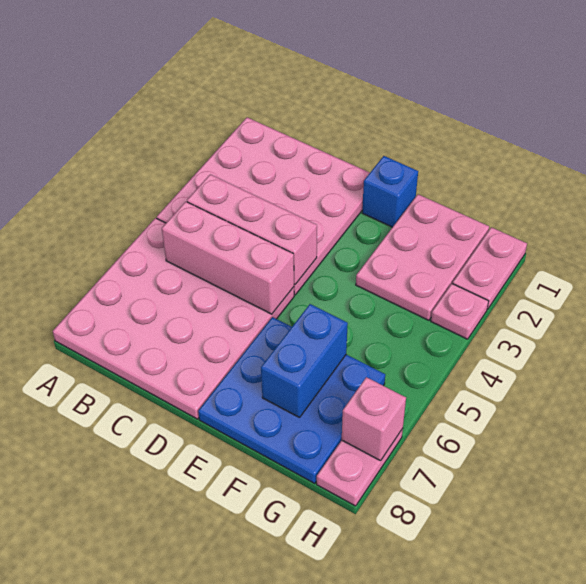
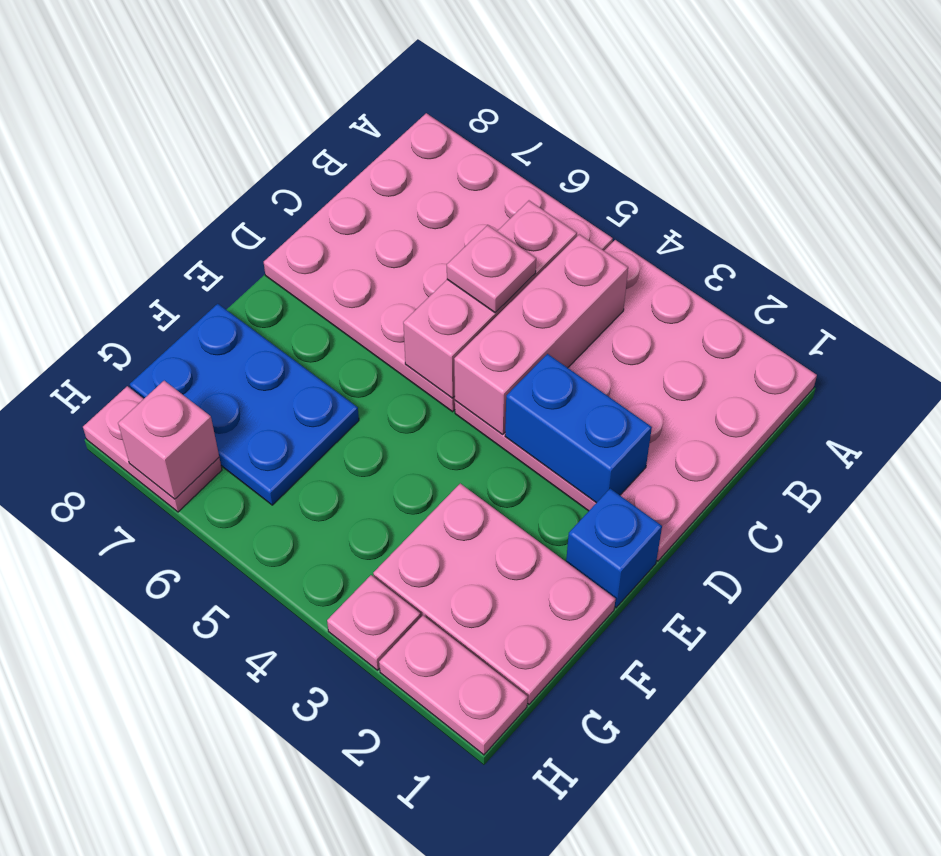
none -> pink plate C5 level 3
blue plate E6:G8 level 1 -> blue plate F6:G8 level 1
blue brick F6:F7 level 2 -> blue brick D2:D3 level 2

